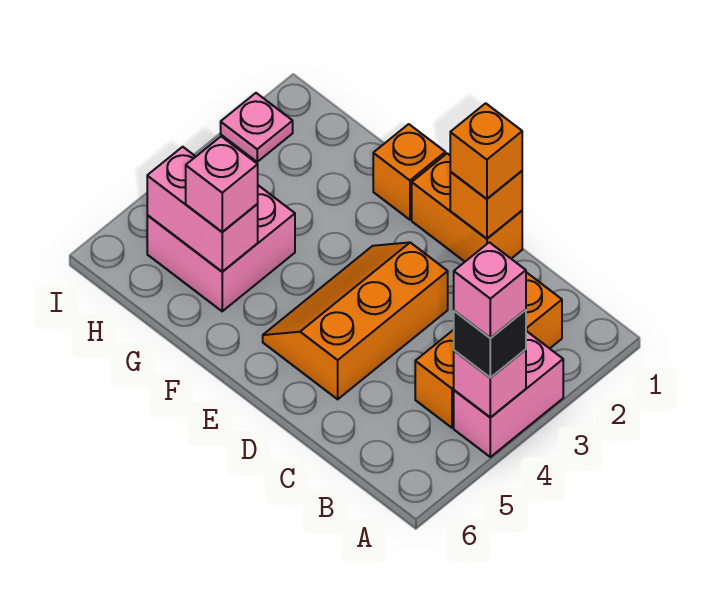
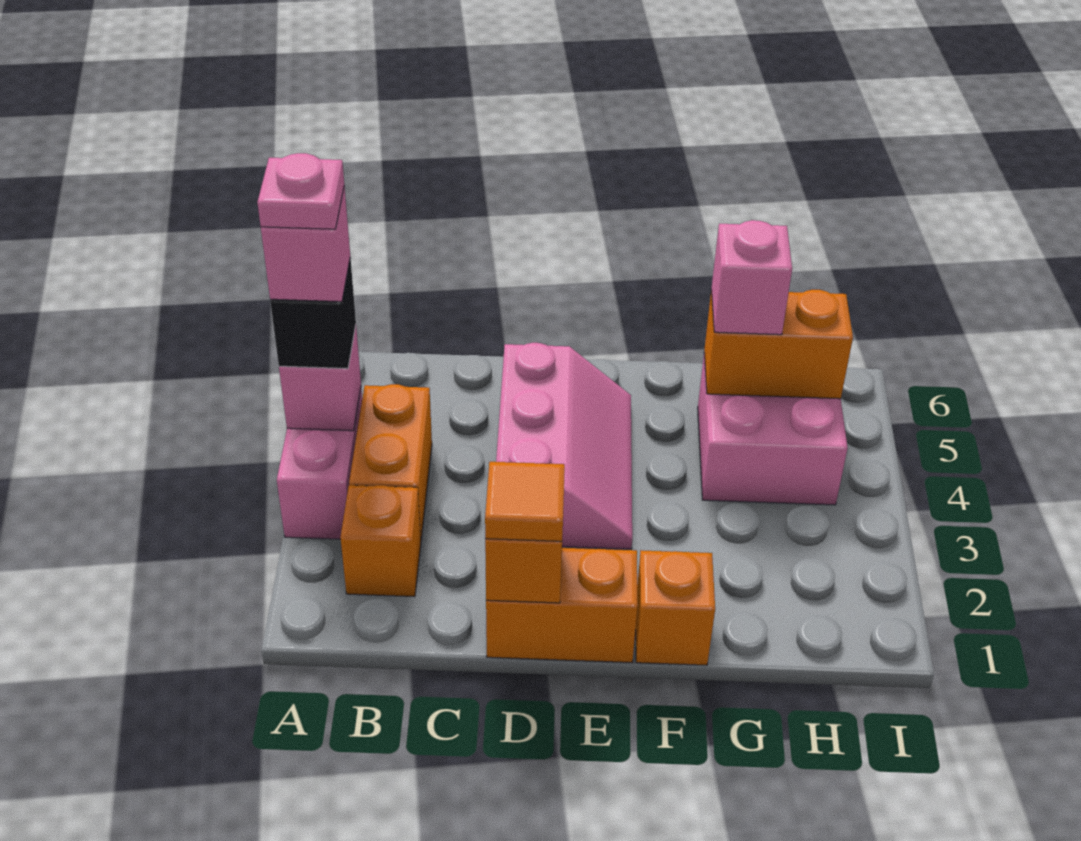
orange brick D1 level 3 -> orange tile D1 level 3
orange slope D3:E5 level 1 top D -> pink slope D3:E5 level 1 top D
pink brick G5:H5 level 2 -> orange brick G5:H5 level 2
pink plate I2 level 1 -> pink plate A4 level 5

